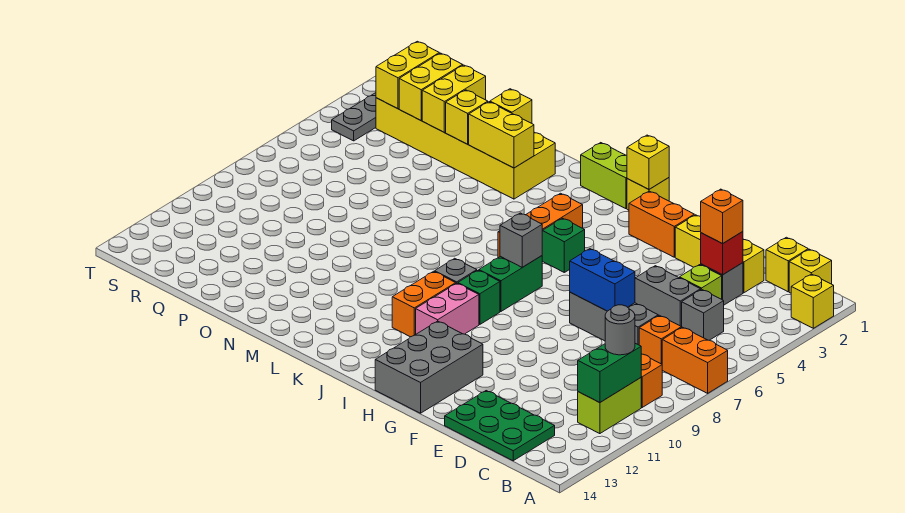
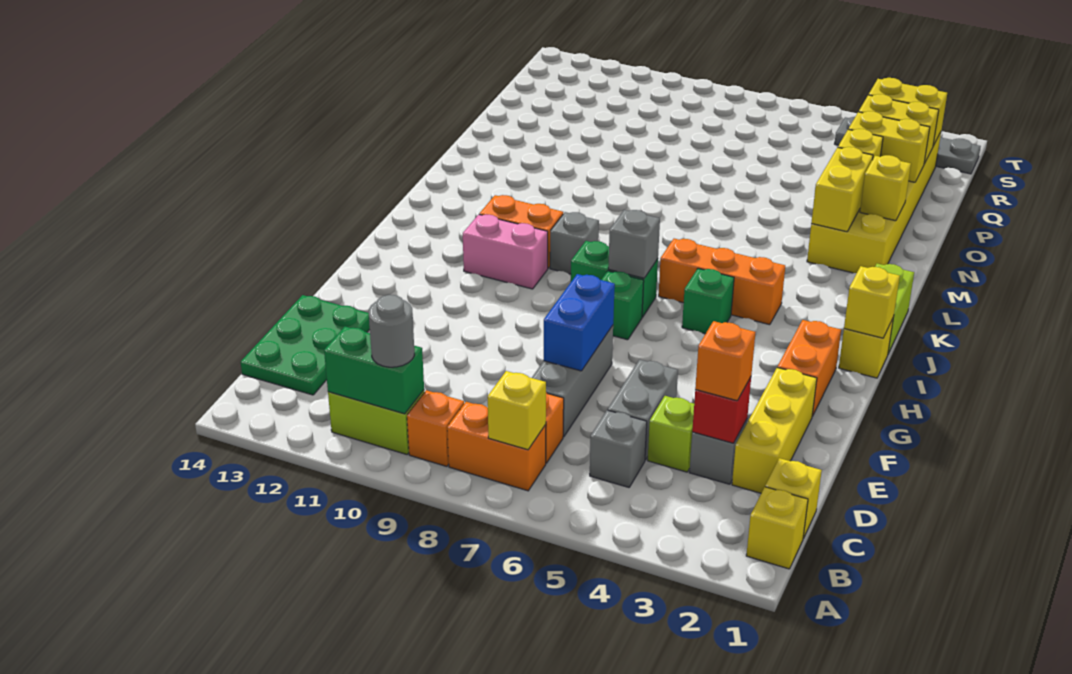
yellow brick A2 level 1 -> yellow brick B7 level 2
orange brick A7:B7 level 1 -> orange brick B7:B8 level 1
grey brick G12:H14 level 1 -> none
green brick I9 level 1 -> green brick H7 level 1

